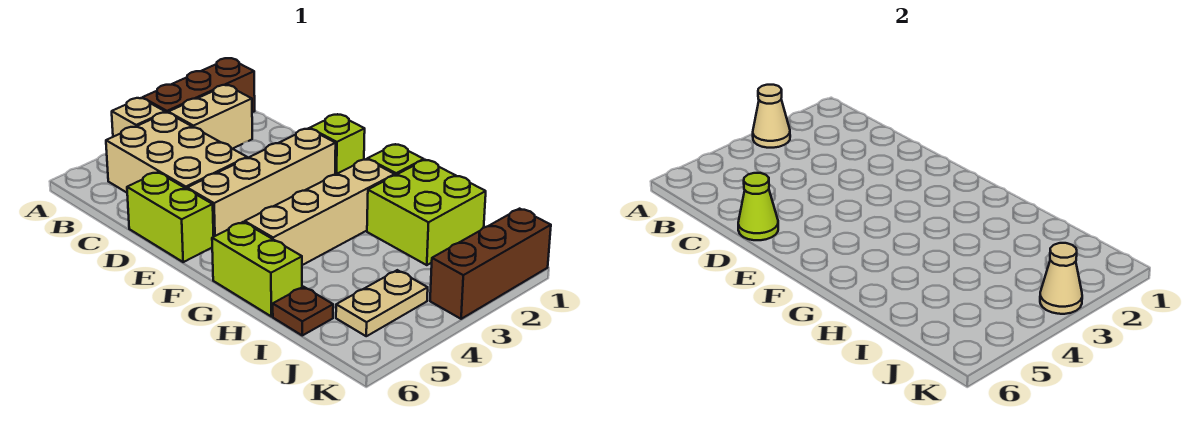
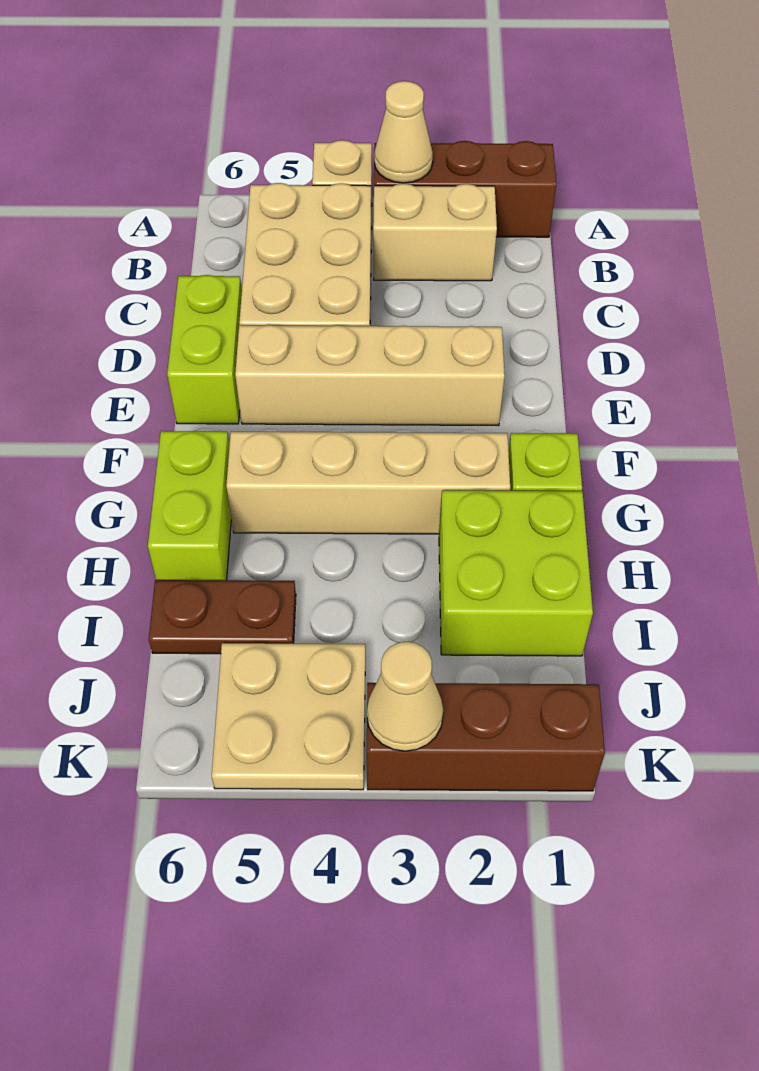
lime cone D6 level 2 -> none
lime brick E1 level 1 -> none
brown plate I6 level 1 -> brown plate I5:I6 level 1
tan plate J4:J5 level 1 -> tan plate J4:K5 level 1

